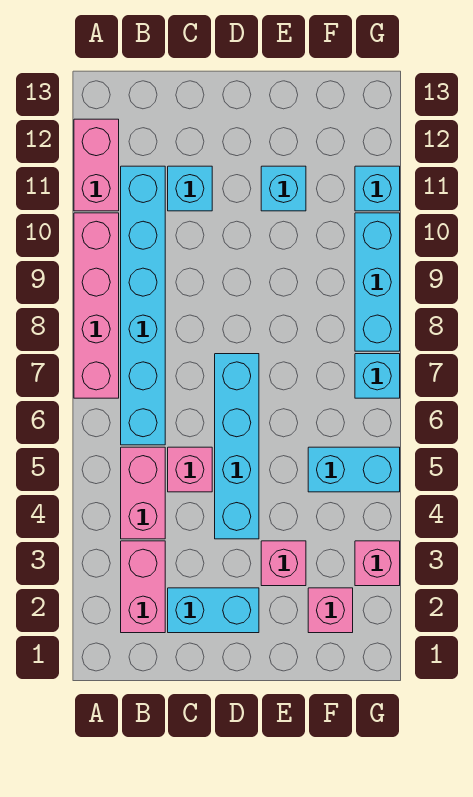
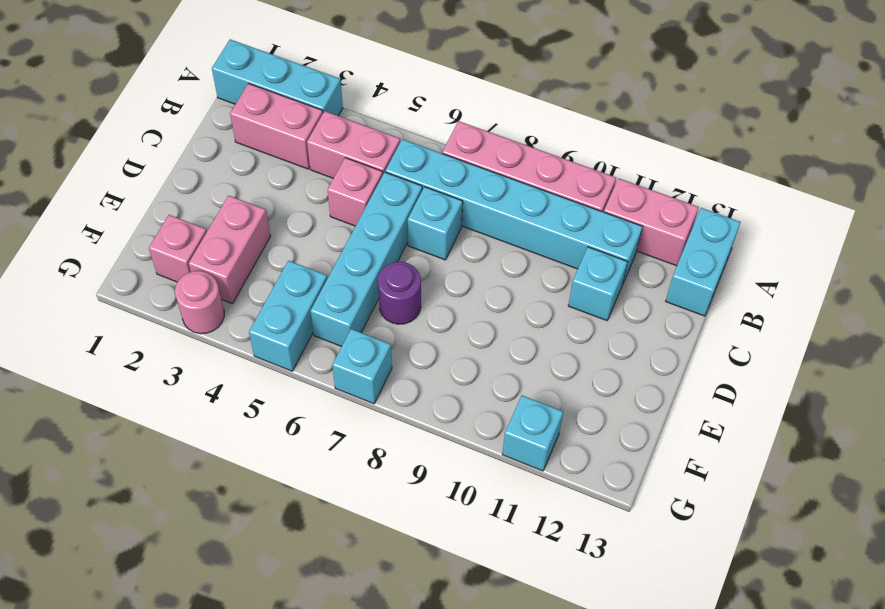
cyan brick C2:D2 level 1 -> cyan brick A13:B13 level 1
cyan brick D4:D7 level 1 -> cyan brick C6:F6 level 1
pink brick E3 level 1 -> pink brick E3:F3 level 1
none -> purple round brick E7 level 1
cyan brick E11 level 1 -> cyan brick C7 level 1
pink brick G3 level 1 -> pink round brick G3 level 1
cyan brick G8:G10 level 1 -> cyan brick A1:A3 level 1

